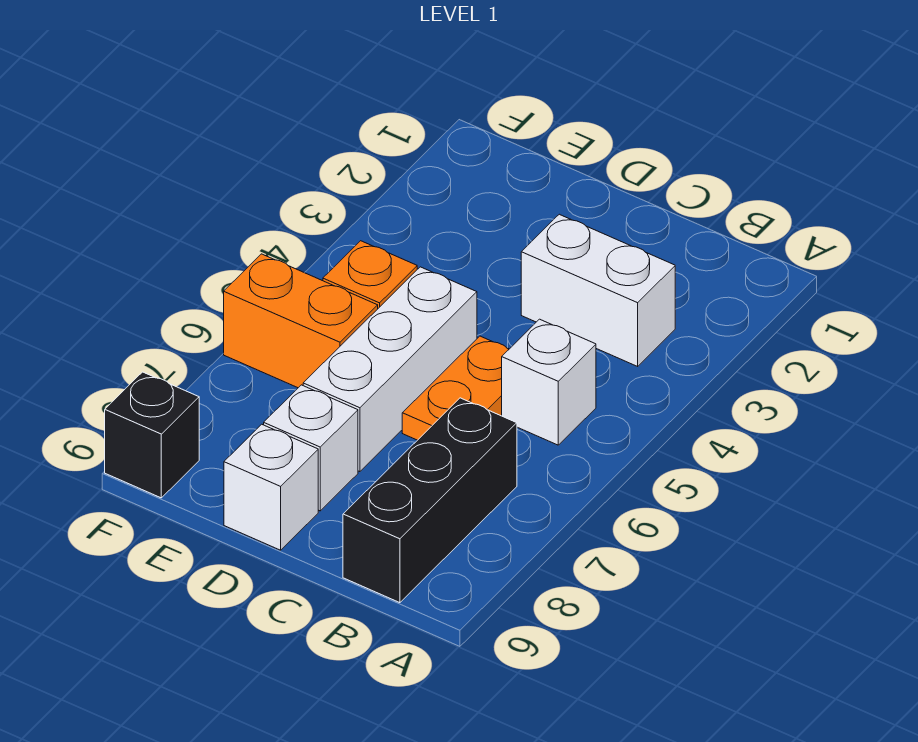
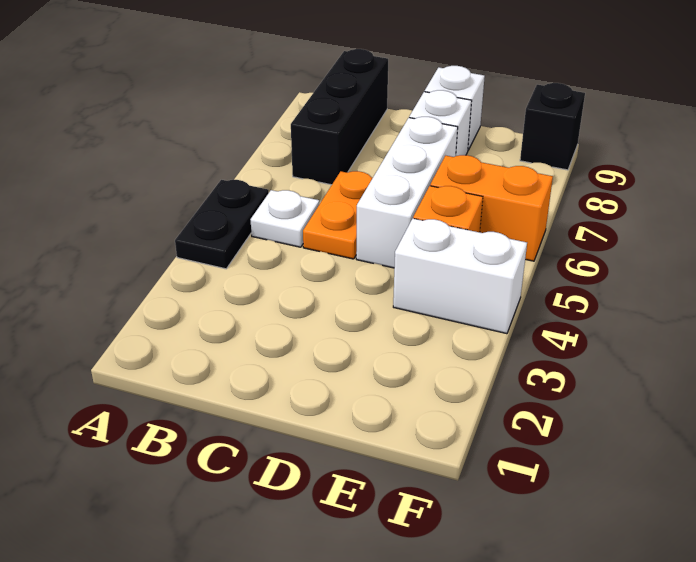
none -> black plate A4:A5 level 1
white brick B3:C3 level 1 -> white brick E4:F4 level 1
white brick B5 level 1 -> white plate B5 level 1

